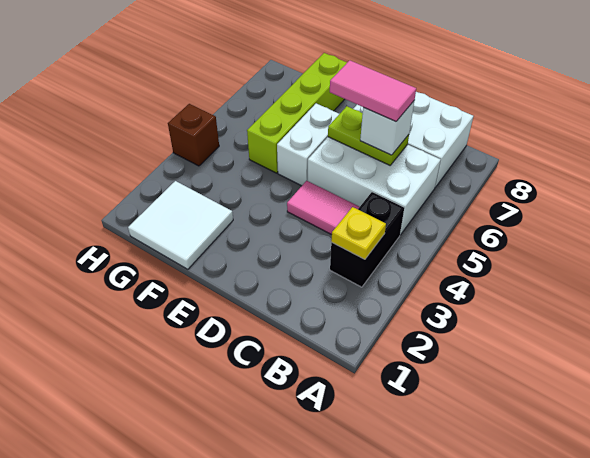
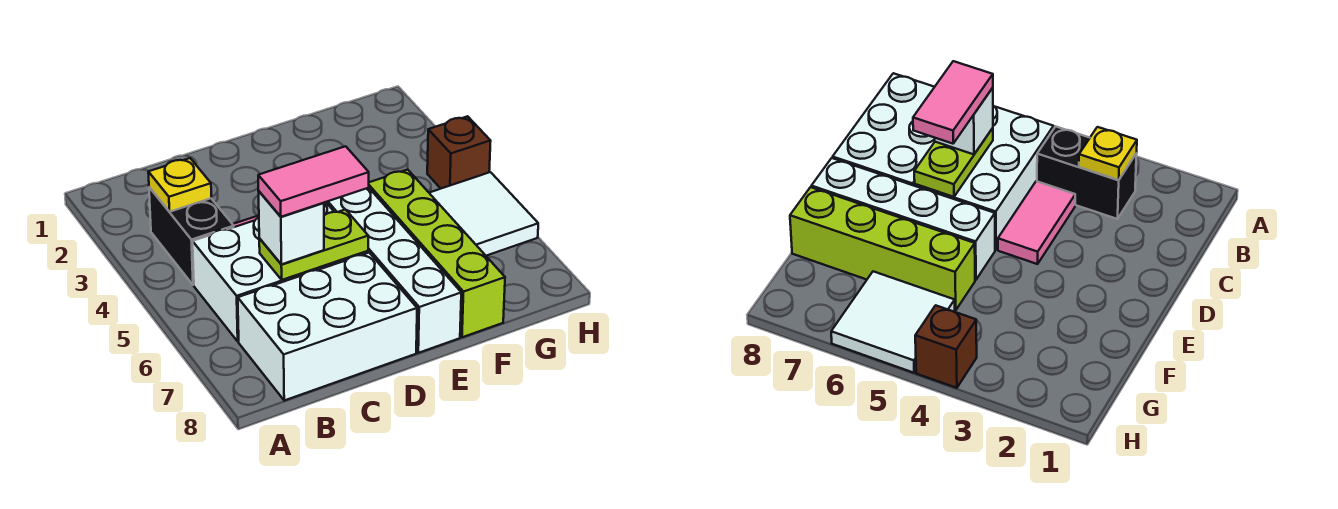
white brick E5:E6 level 1 -> white brick E5:E8 level 1
white tile F1:G2 level 1 -> white tile G5:H6 level 1

